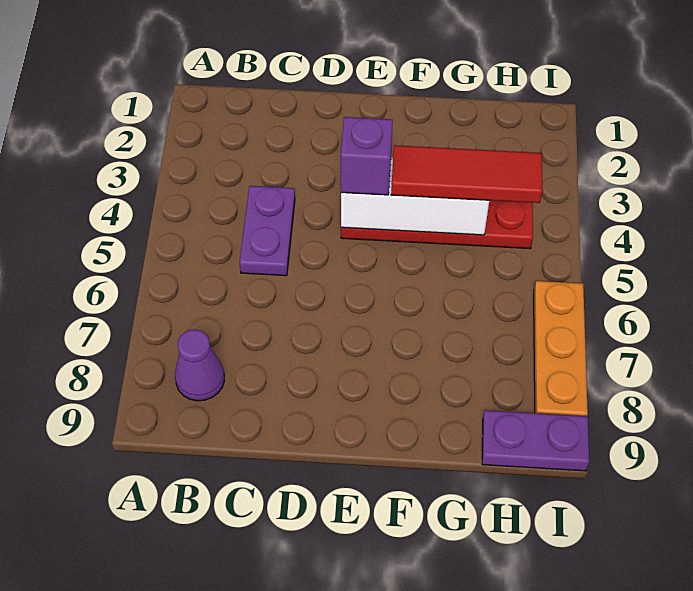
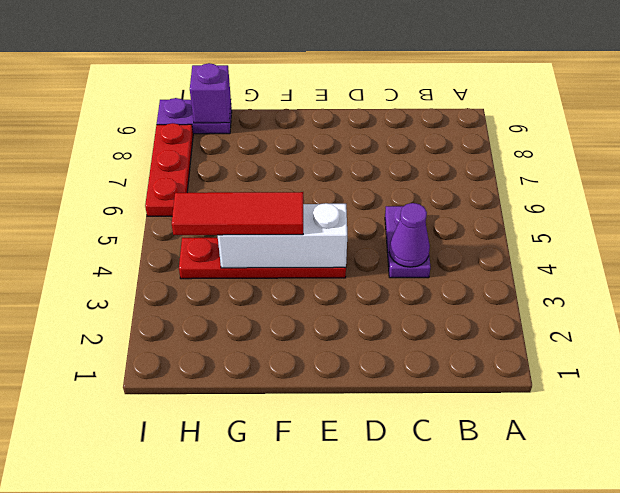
purple cone B8 level 1 -> purple cone C4 level 2
purple brick E4 level 3 -> purple brick H9 level 2
orange plate I6:I8 level 1 -> red plate I6:I8 level 1

